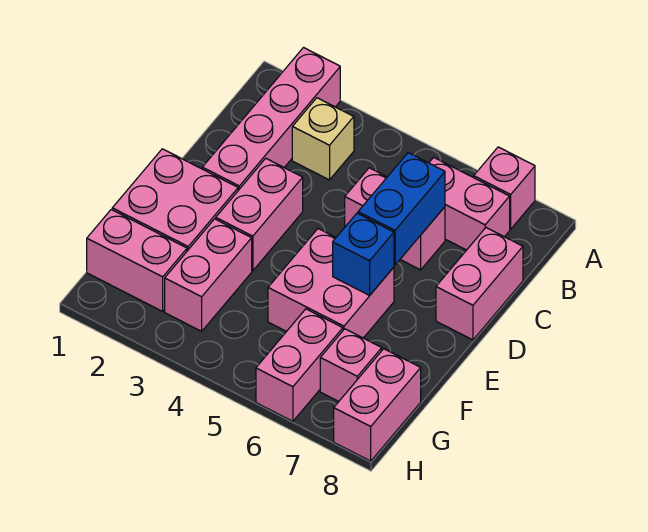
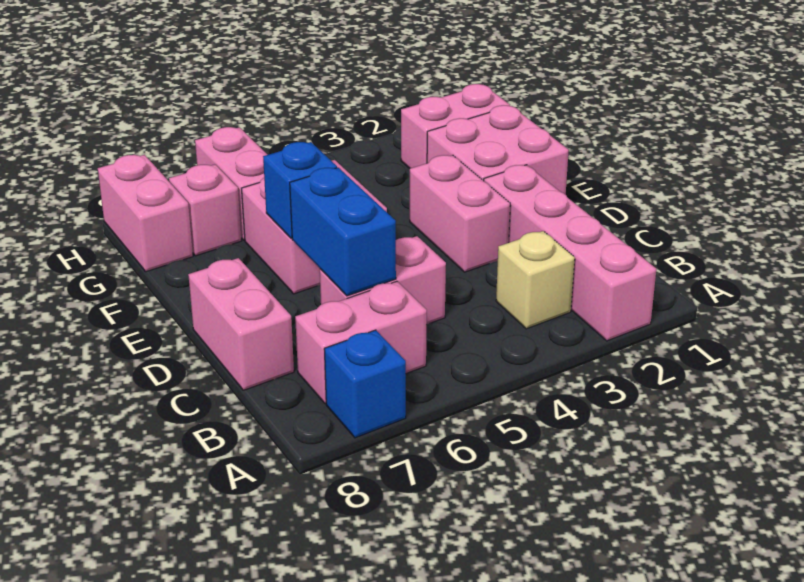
pink brick A7 level 1 -> blue brick A7 level 1
pink brick F3:G3 level 1 -> none

